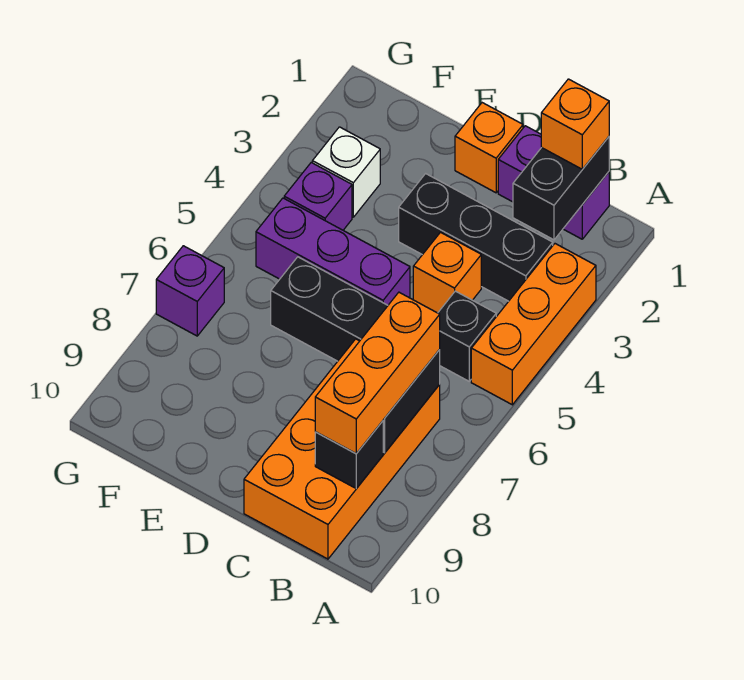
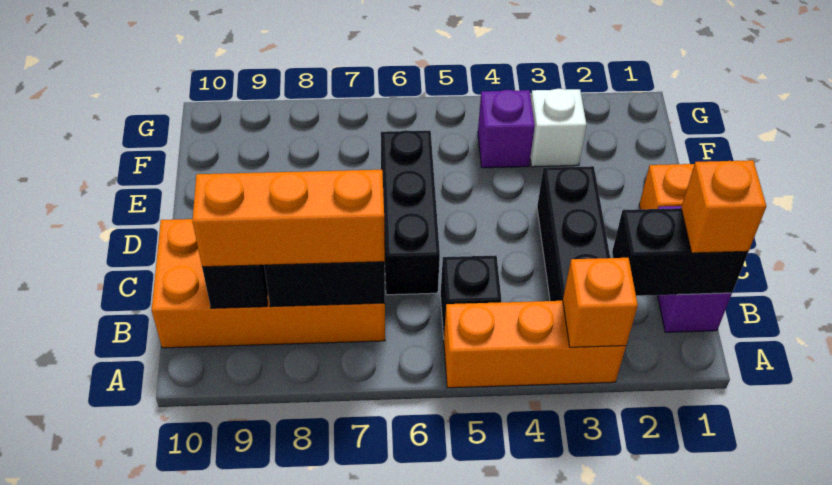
orange brick C4 level 1 -> orange brick A3 level 2
purple brick D5:F5 level 1 -> none
purple brick G7 level 1 -> none

